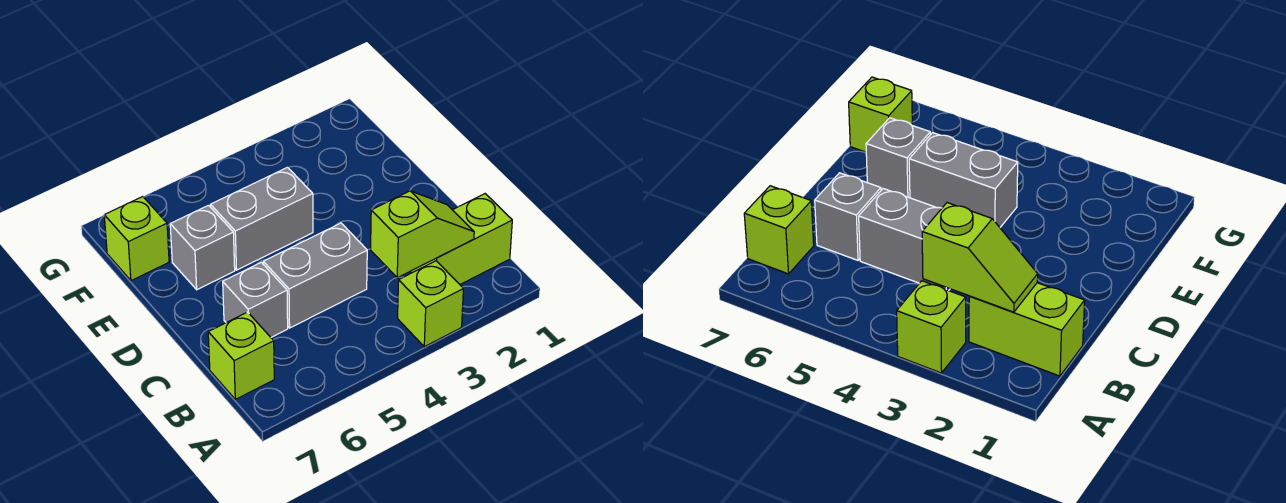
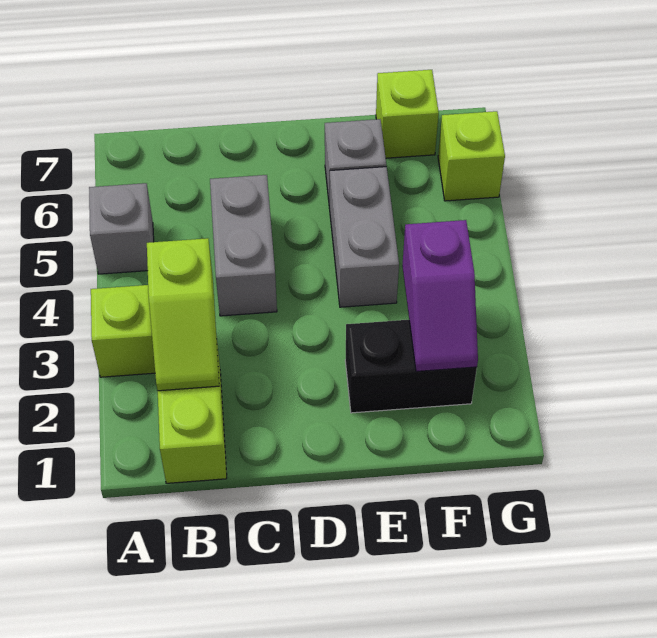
lime brick B7 level 1 -> lime brick G6 level 1
grey brick C6 level 1 -> grey brick A5 level 1
none -> black brick E2:F2 level 1
none -> purple slope F2:F3 level 2 top 3

